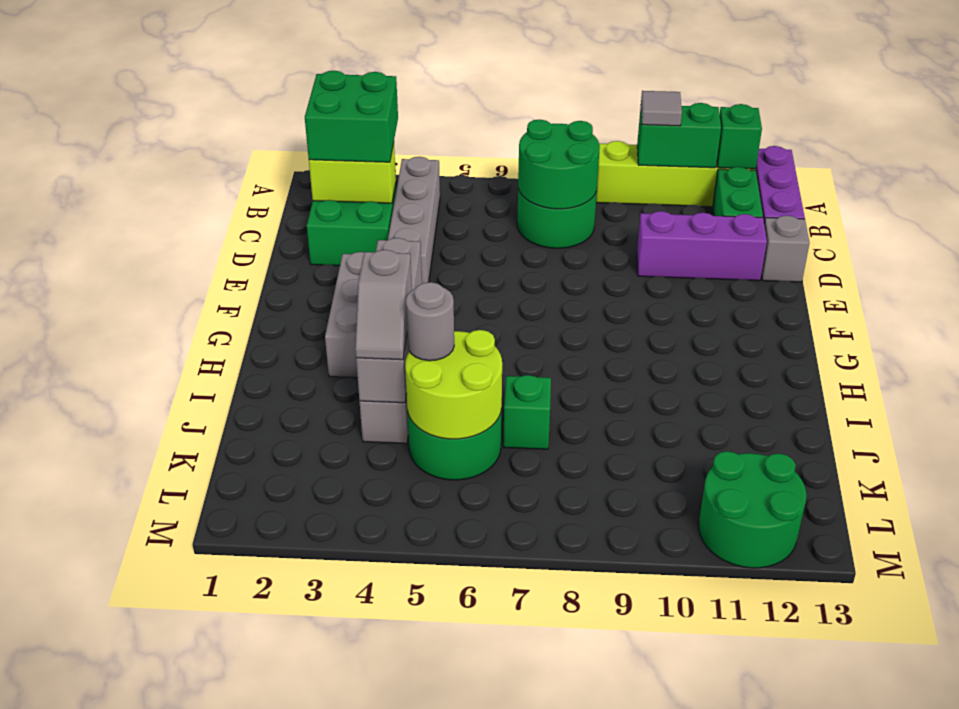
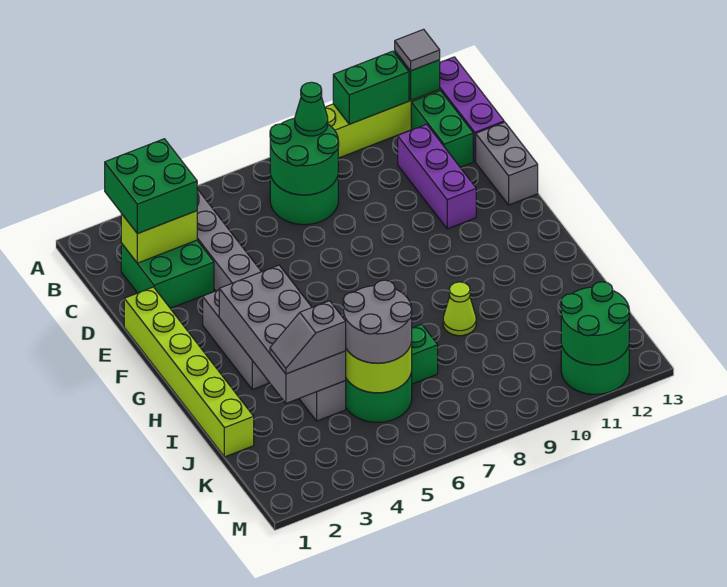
grey tile A10 level 3 -> grey tile A12 level 3
none -> green cone B8 level 3
purple brick D10:D12 level 1 -> purple brick C11:E11 level 1
grey brick D13 level 1 -> grey brick D13:E13 level 1
none -> lime brick E1:J1 level 1
grey brick G4:J4 level 2 -> grey brick G3:J4 level 2
grey slope I4:J4 level 3 top I -> grey slope J3:J4 level 3 top 4
none -> lime cone I9 level 1
grey round brick J5 level 3 -> grey round brick J5:K6 level 3
none -> green round brick L11:M12 level 2

